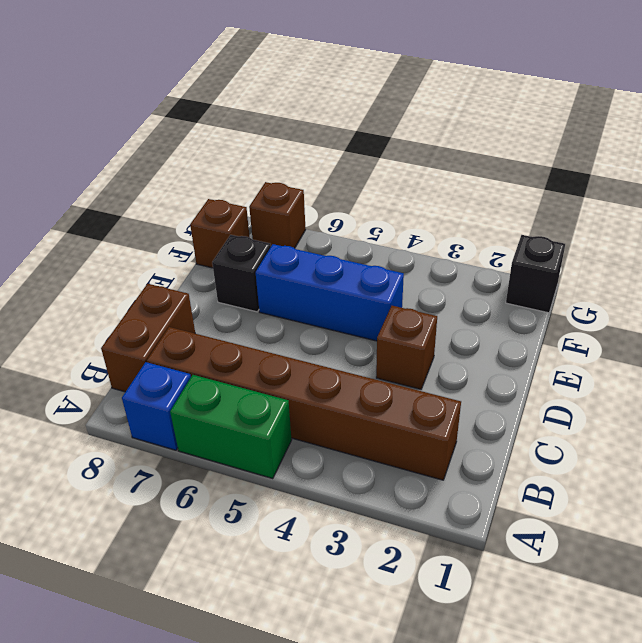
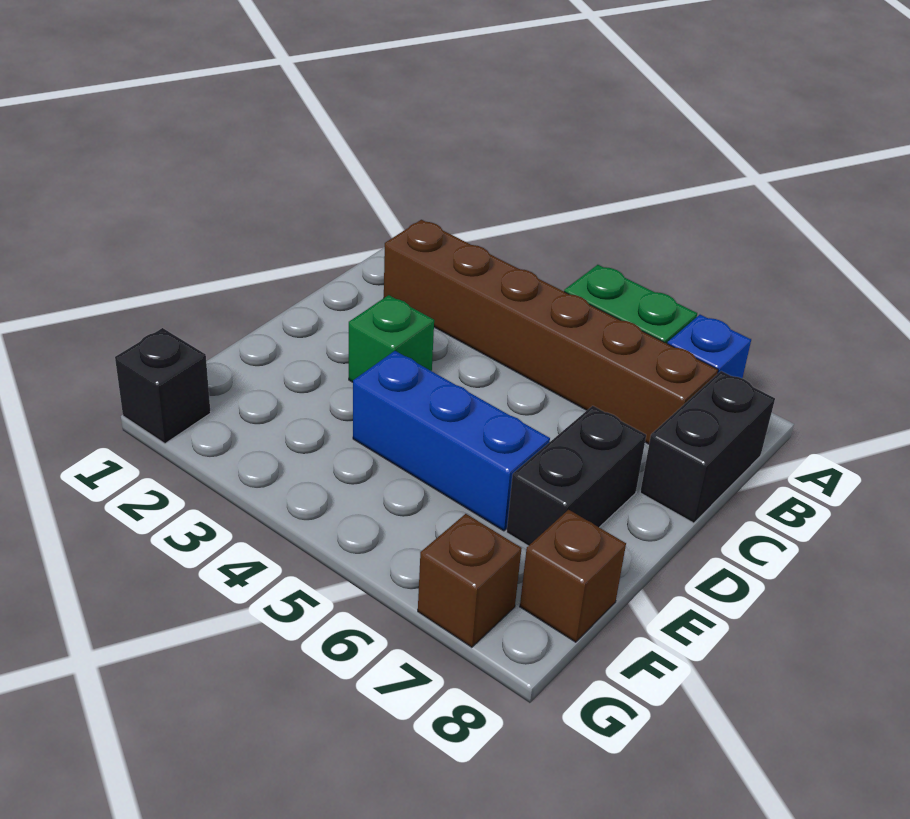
brown brick B8:C8 level 1 -> black brick B8:C8 level 1
brown brick D3 level 1 -> green brick D3 level 1
black brick E7 level 1 -> black brick D7:E7 level 1

